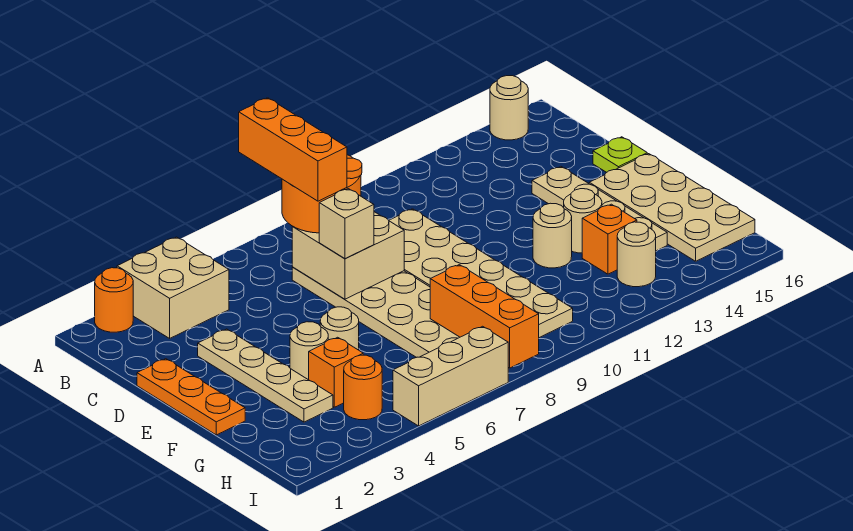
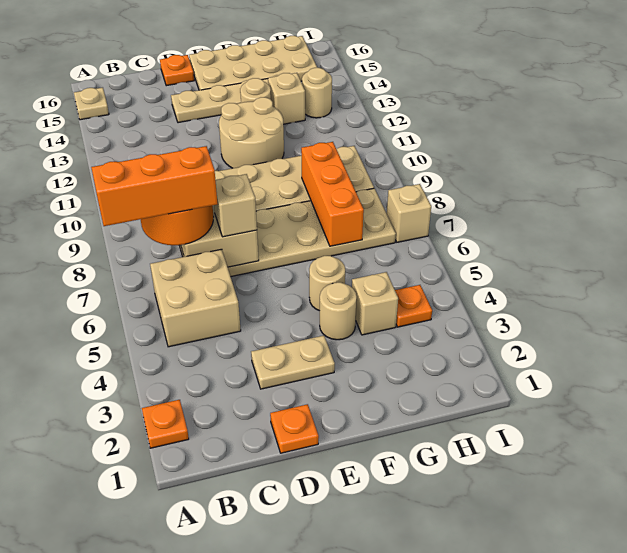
orange round brick A2 level 1 -> orange plate A2 level 1
tan brick A3:B4 level 1 -> tan brick B5:C6 level 1
tan round brick A15 level 1 -> tan plate A15 level 1
orange plate D1:F1 level 1 -> orange plate D1 level 1
tan plate D3:G3 level 1 -> tan plate D3:E3 level 1
lime plate D16 level 1 -> orange plate D16 level 1
tan round brick F12 level 1 -> tan round brick E11:F12 level 1
orange brick G4 level 1 -> tan brick G4 level 1
orange brick G8:I8 level 2 -> orange brick G7:G9 level 2
orange brick G13 level 1 -> tan brick G13 level 1
orange round brick H4 level 1 -> orange plate H4 level 1
tan brick I5:I7 level 1 -> tan brick I7 level 1

